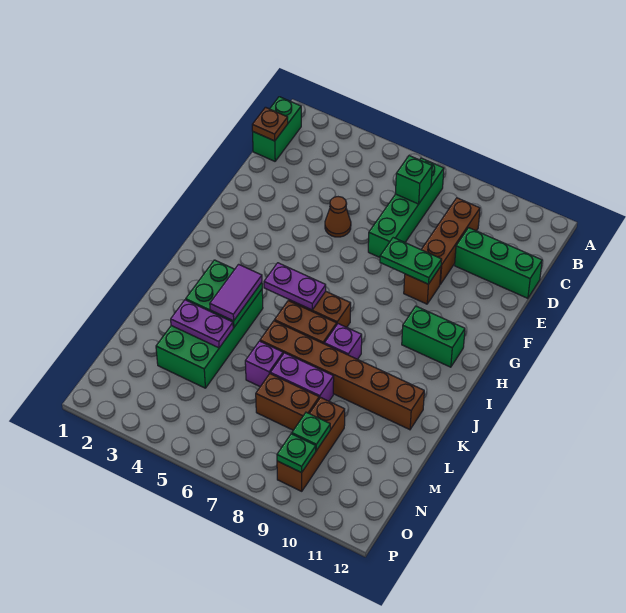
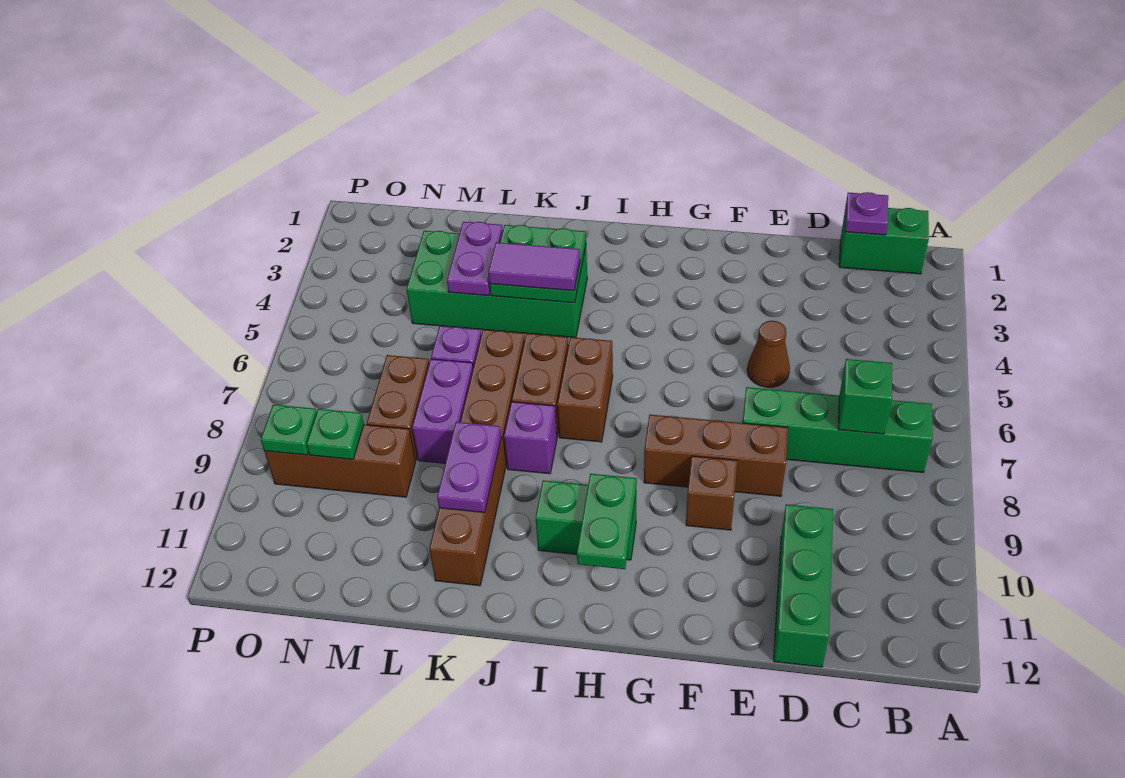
brown plate C1 level 2 -> purple plate C1 level 2
brown brick C9:E9 level 1 -> brown brick E8:G8 level 1
green plate F8:F9 level 2 -> green plate H10:H11 level 2
green brick H10:H11 level 1 -> green brick H10:I10 level 1
purple plate I5:I6 level 2 -> purple plate K9:K10 level 2

